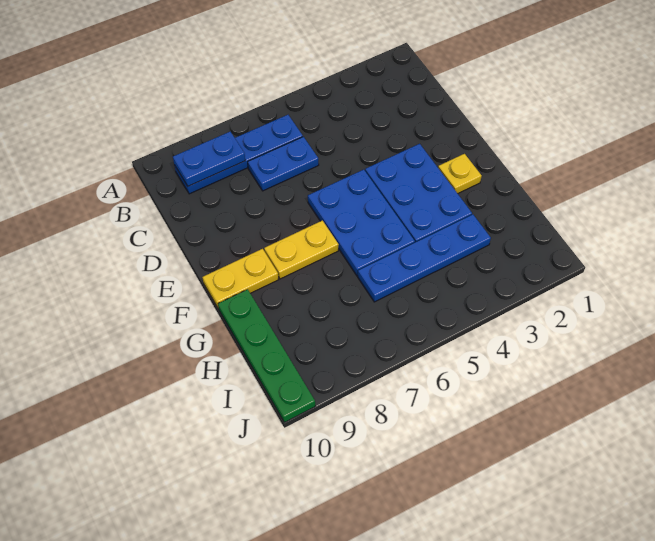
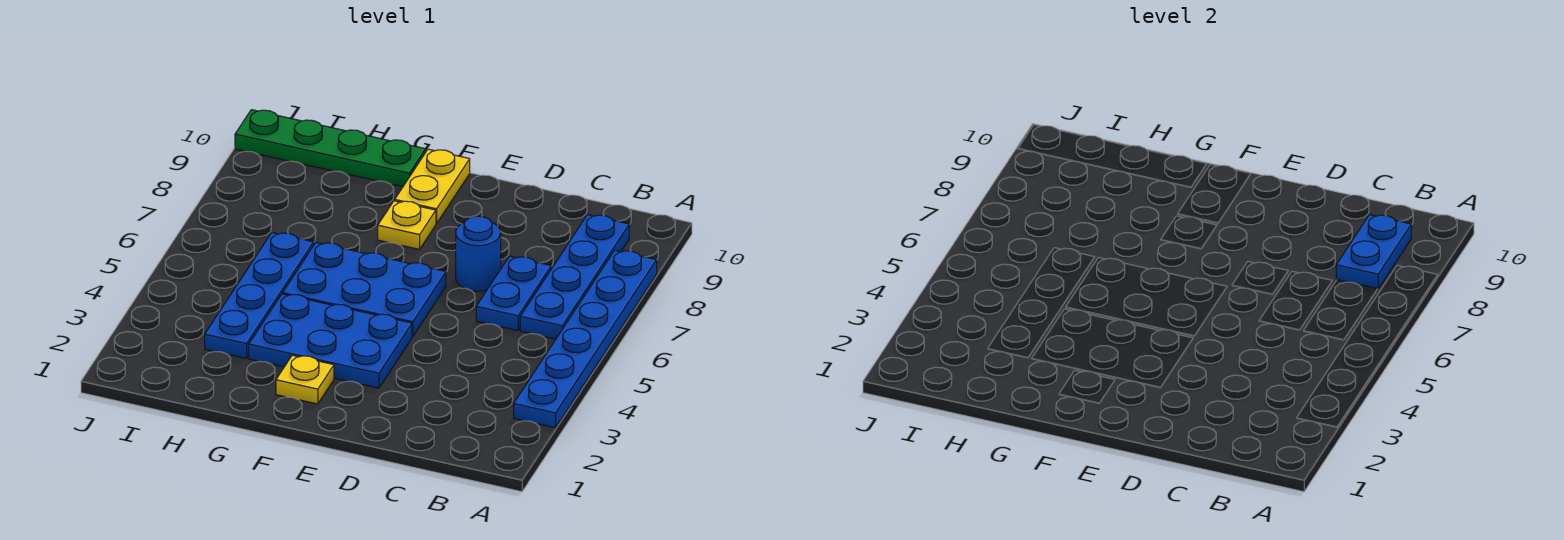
none -> blue plate A3:A8 level 1
none -> blue round brick D7 level 1
yellow plate F7:F8 level 1 -> yellow plate F8 level 1

